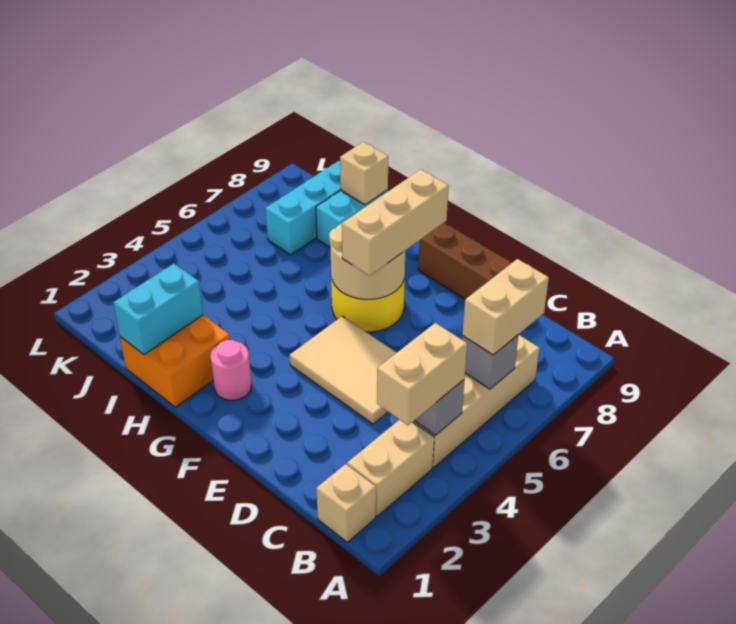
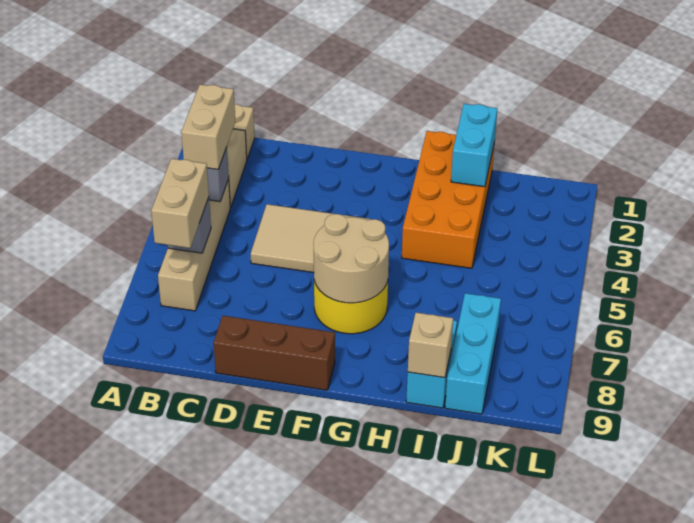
tan brick F6:F8 level 3 -> none
pink round brick G2 level 1 -> none
orange brick H1:I2 level 1 -> orange brick H1:I4 level 1

